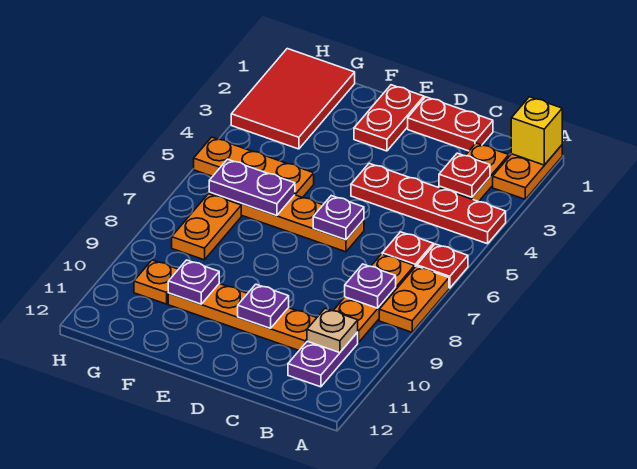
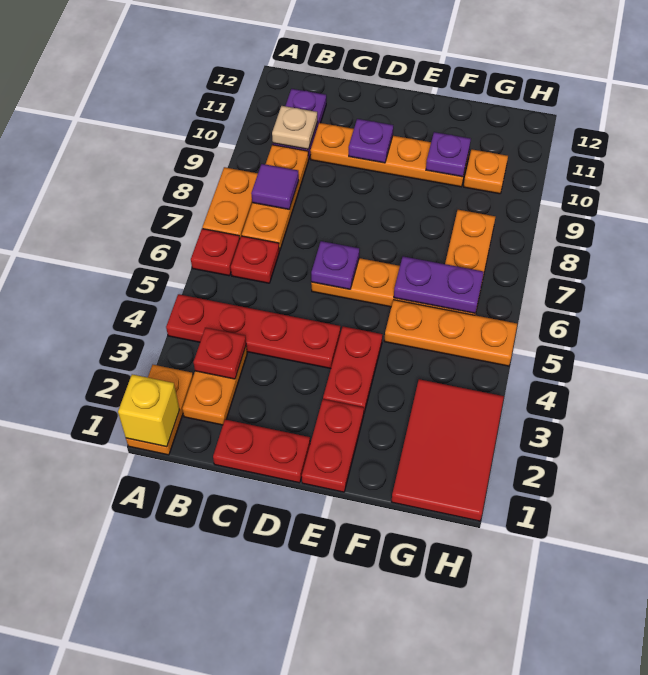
purple plate B8 level 2 -> purple tile B8 level 2
none -> red plate E3:E4 level 1

